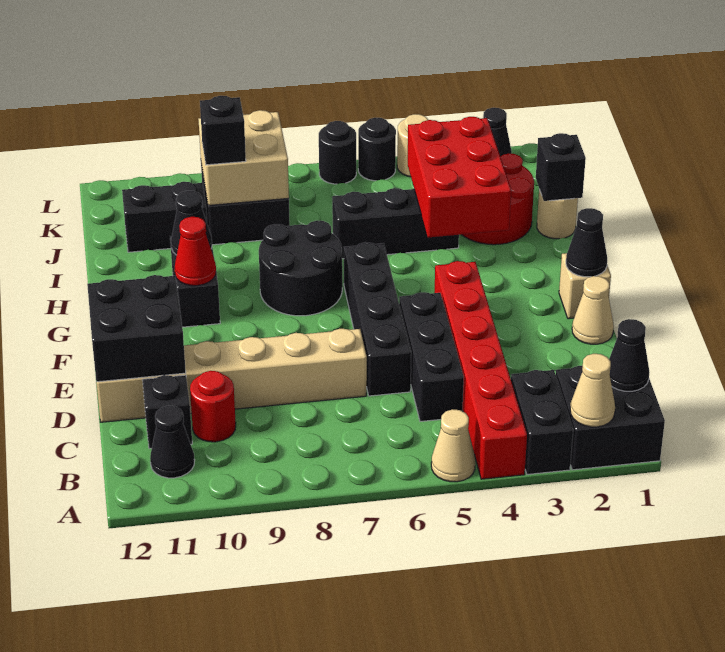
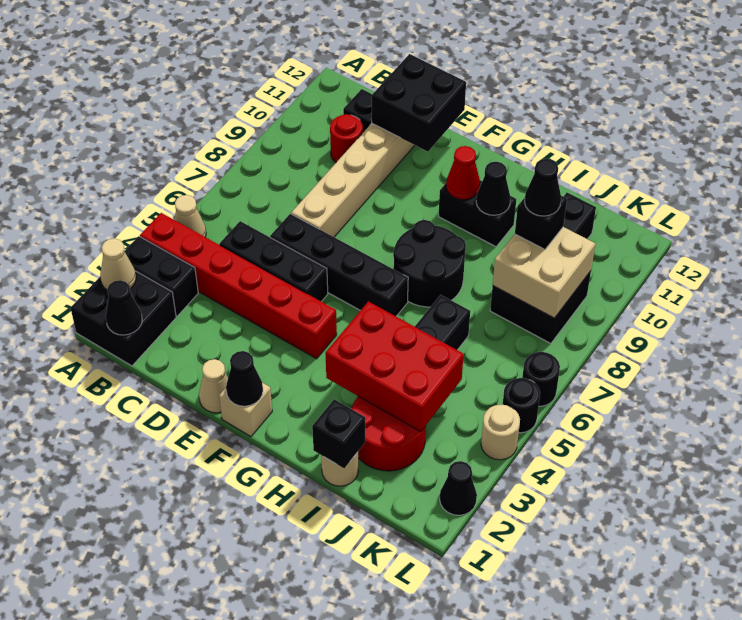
black cone B11 level 1 -> black cone J9 level 4

